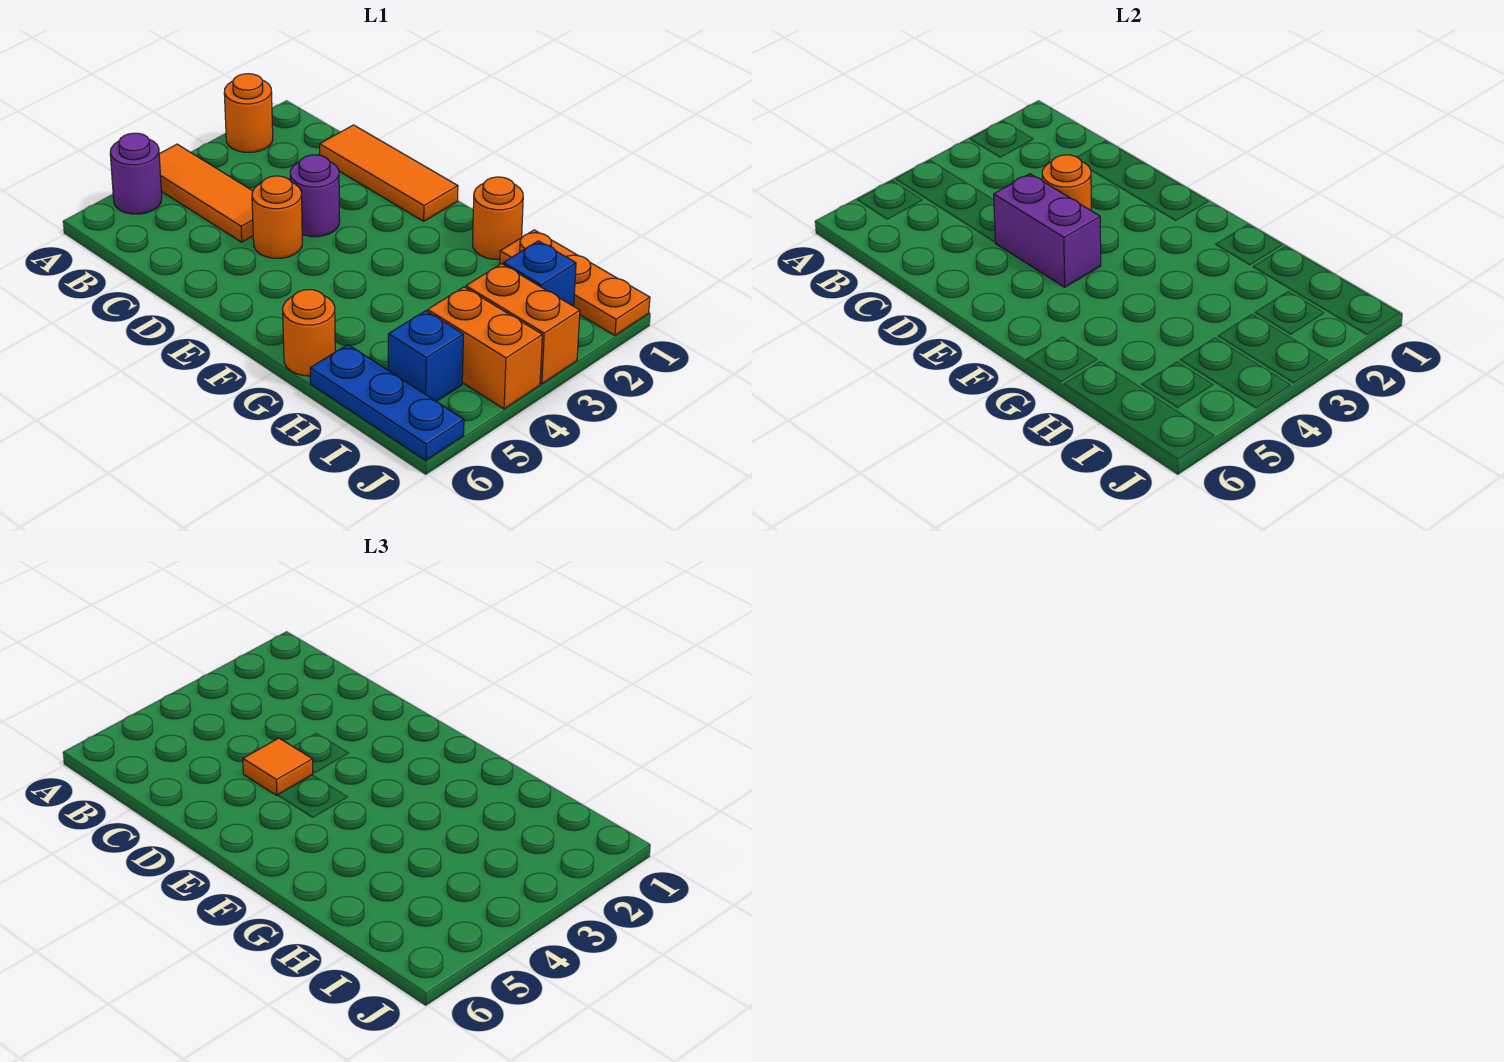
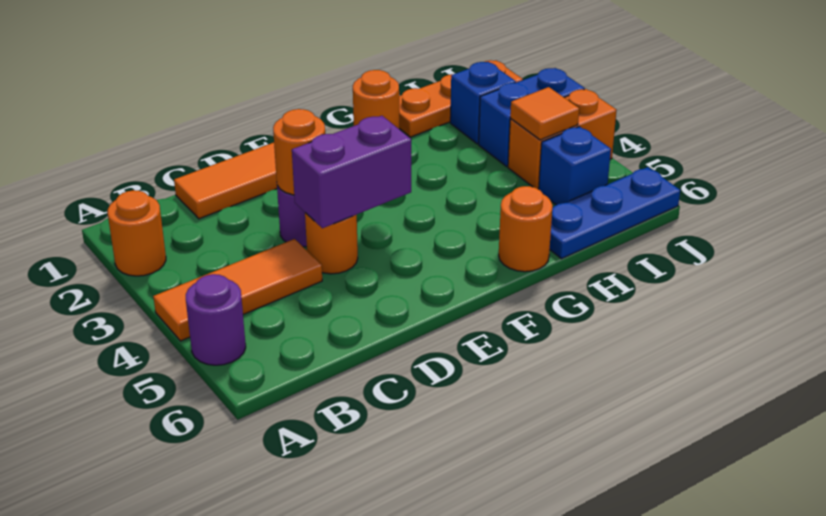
orange tile D4 level 3 -> orange tile I4 level 2
orange brick I3:J3 level 1 -> blue brick I3:J3 level 1

